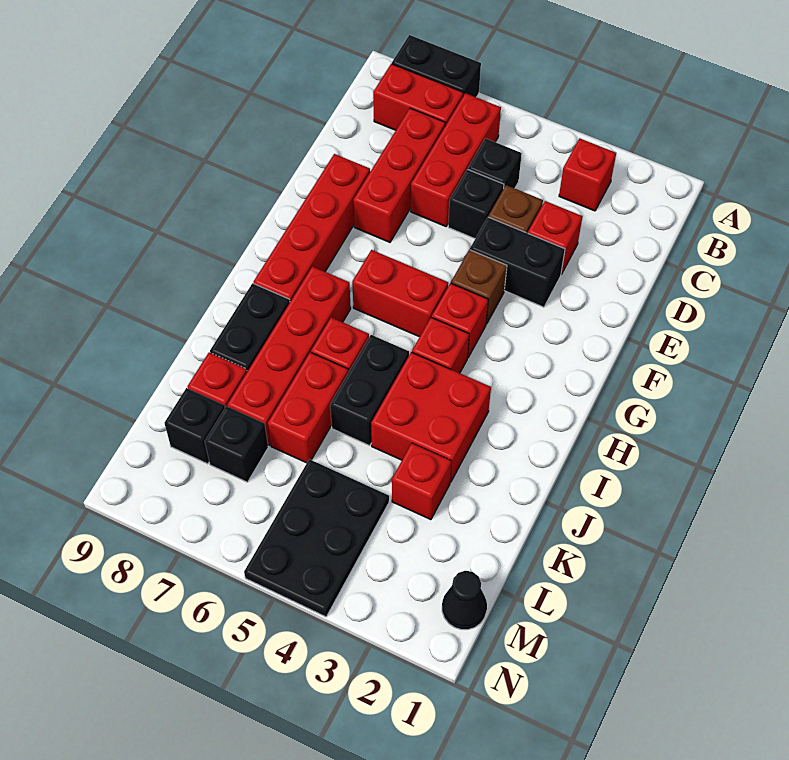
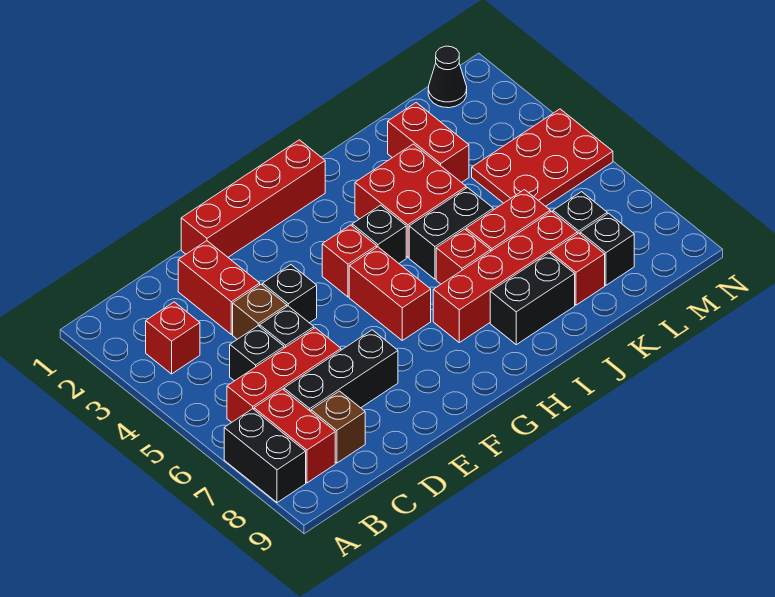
red brick C7:E7 level 1 -> black brick C7:E7 level 1
red brick D3 level 1 -> red brick D2:D3 level 1
black brick E3:E4 level 1 -> black brick E4 level 1
red brick E8:H8 level 1 -> red brick E1:H1 level 1
brown brick F4 level 1 -> brown brick C8 level 1
red brick H4 level 1 -> black brick H4 level 1
red brick K3 level 1 -> red brick K2:K3 level 1
black plate L4:N5 level 1 -> red plate L4:N5 level 1

